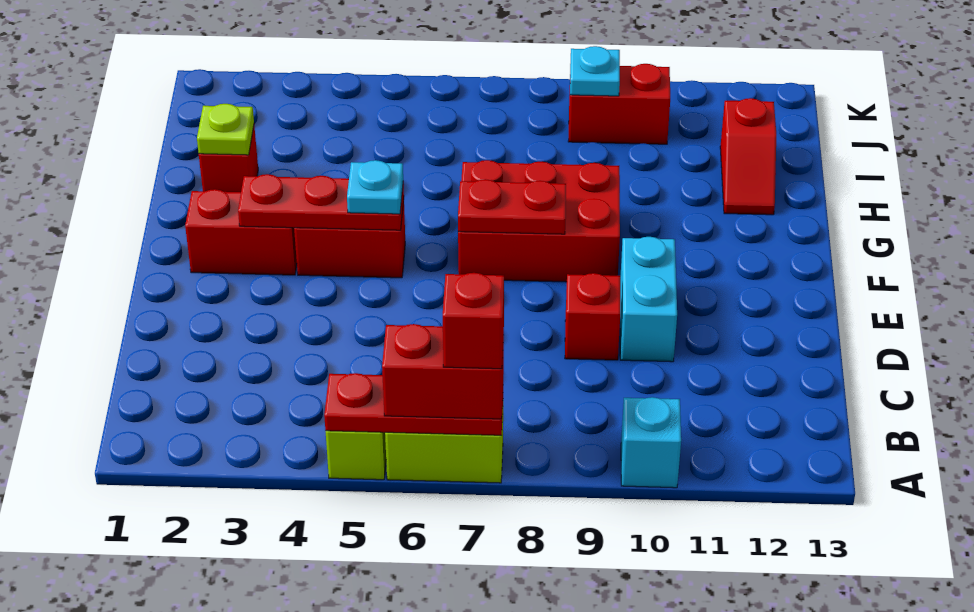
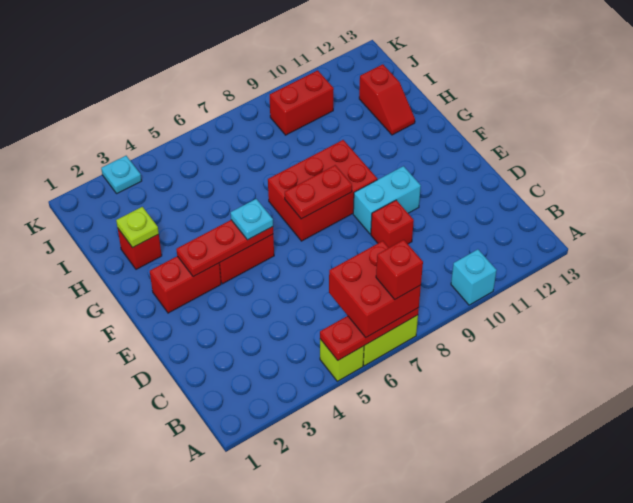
red brick A6:A7 level 3 -> red brick A6:B7 level 3
cyan brick D10:E10 level 1 -> cyan brick E9:E10 level 1
cyan plate J9 level 2 -> cyan plate K3 level 1

